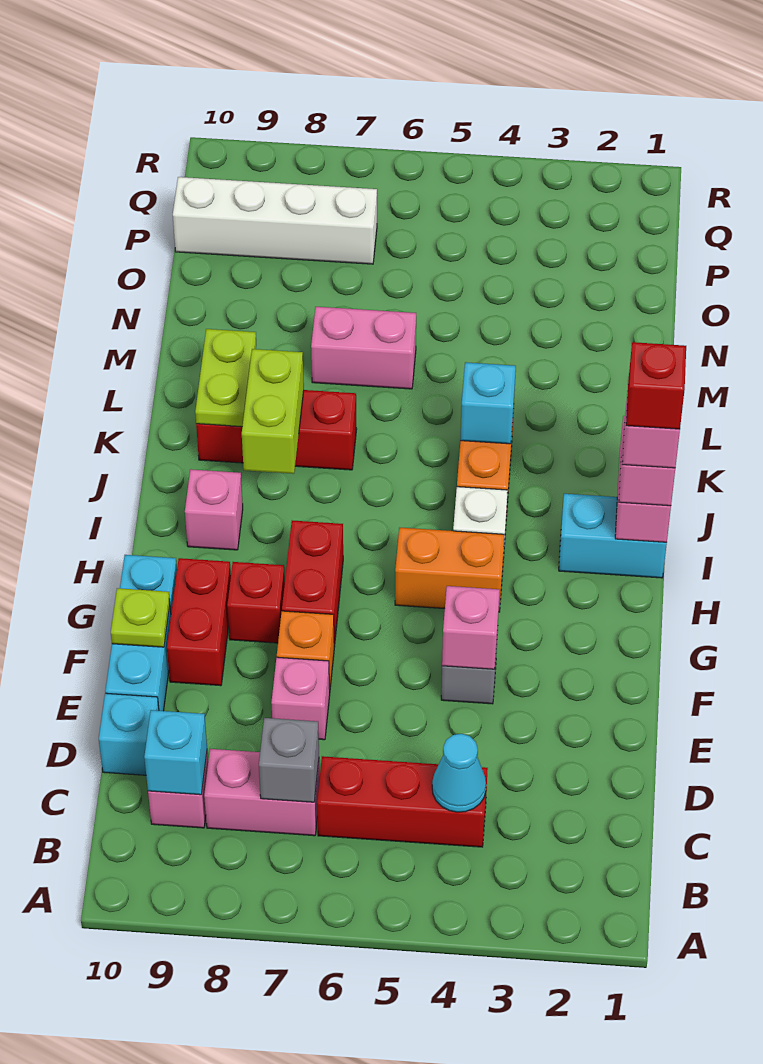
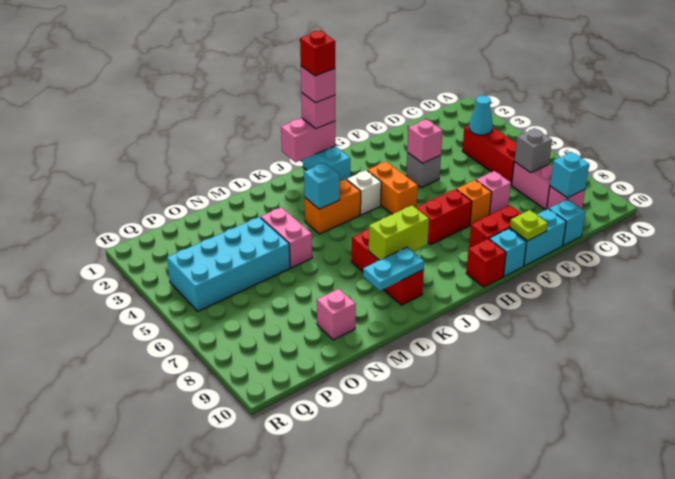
red brick G8 level 1 -> red brick H10 level 1
pink brick I9 level 1 -> pink brick N9 level 1
lime plate K9:L9 level 2 -> cyan plate K9:L9 level 2
pink brick M6:M7 level 1 -> pink brick M4:M5 level 1
none -> cyan brick N4:Q5 level 1
white brick P7:P10 level 1 -> none

